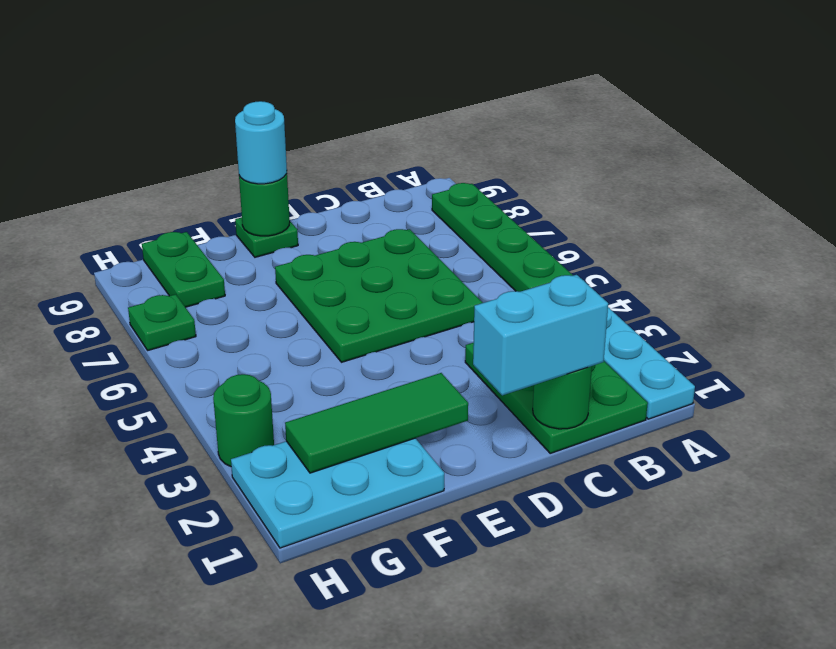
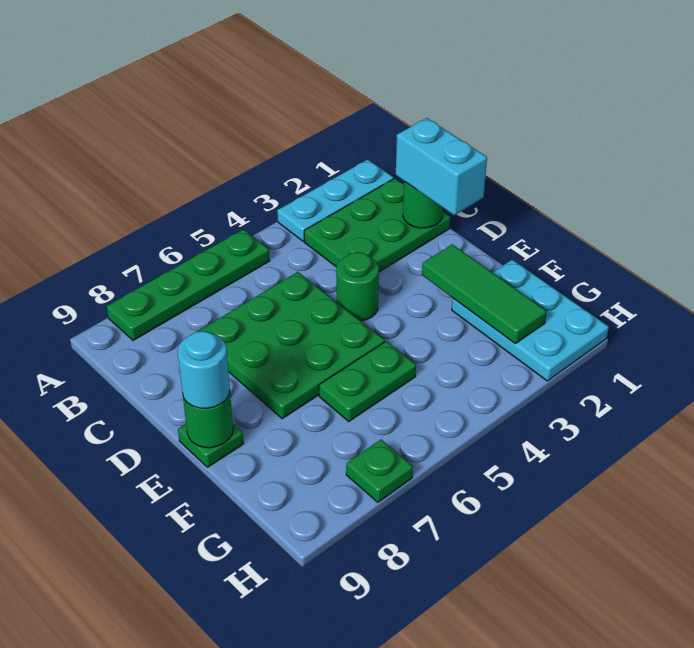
green plate G8:G9 level 1 -> green plate F5:F6 level 1
green round brick H3 level 1 -> green round brick D4 level 1

